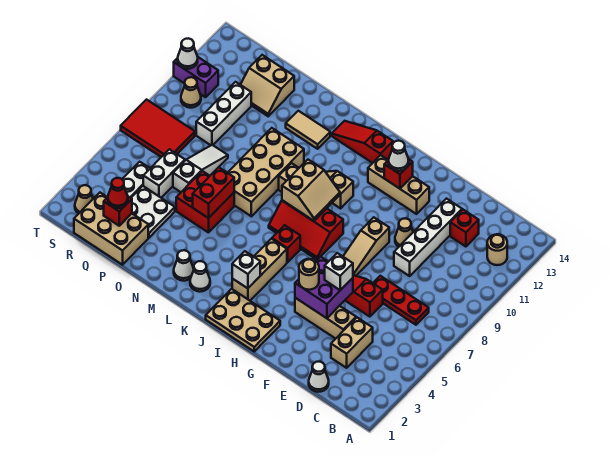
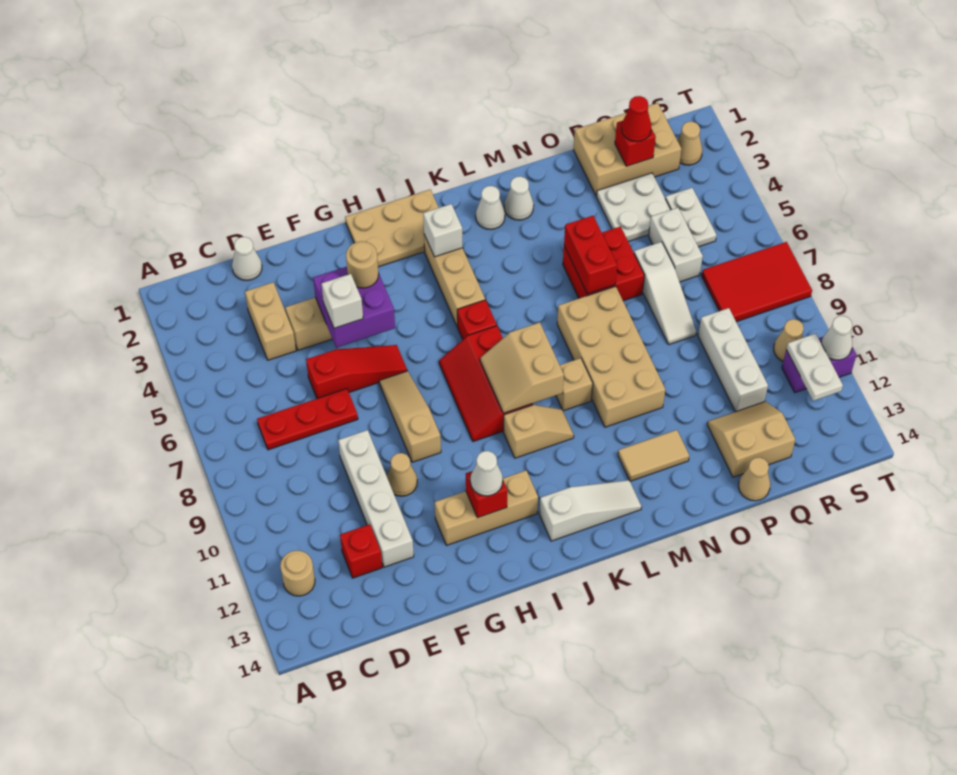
red slope I7:K8 level 1 top 8 -> red slope I7:J9 level 1 top J
red slope J13:L13 level 1 top J -> white slope J13:L13 level 1 top J
none -> tan cone P14 level 1
none -> white plate S11:S12 level 2

